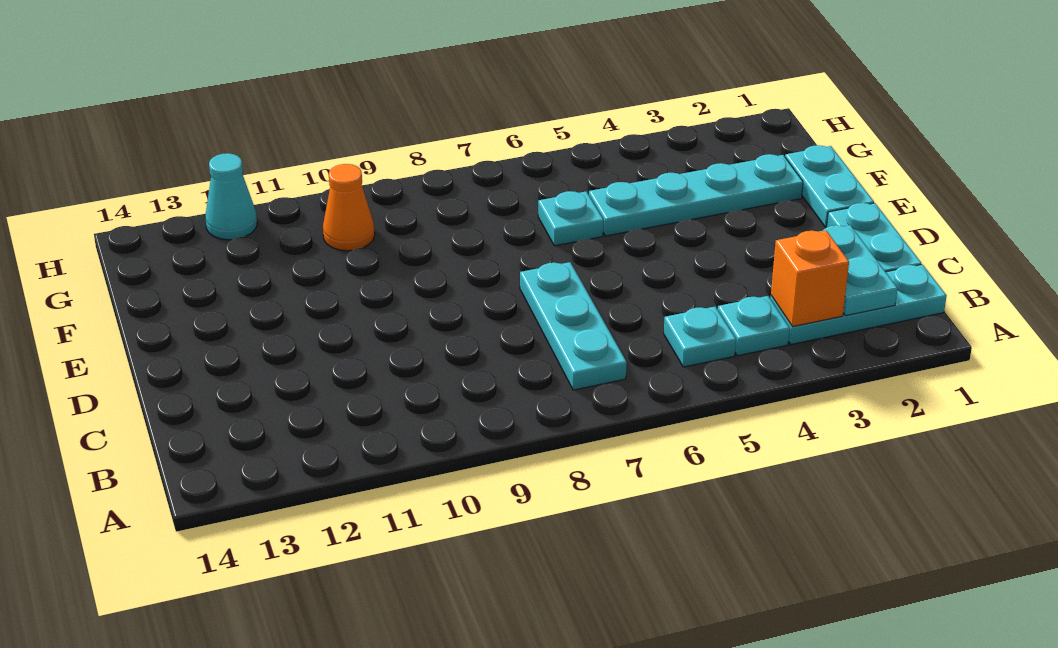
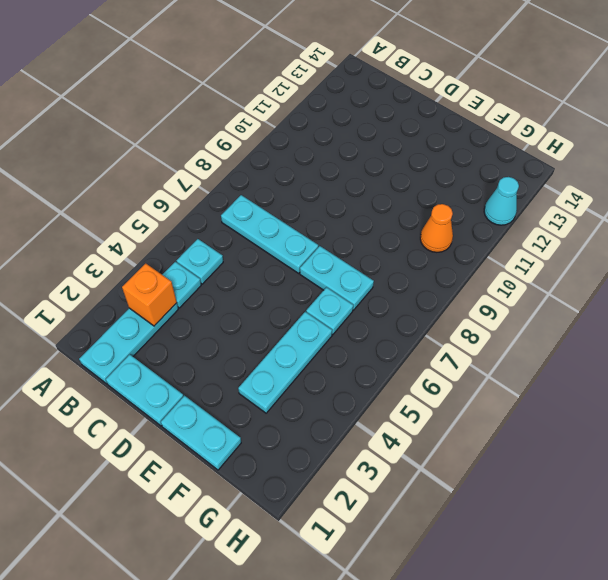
cyan plate B2:C2 level 2 -> cyan plate E7:F7 level 1
cyan plate F2:F5 level 1 -> cyan plate F3:F5 level 1

